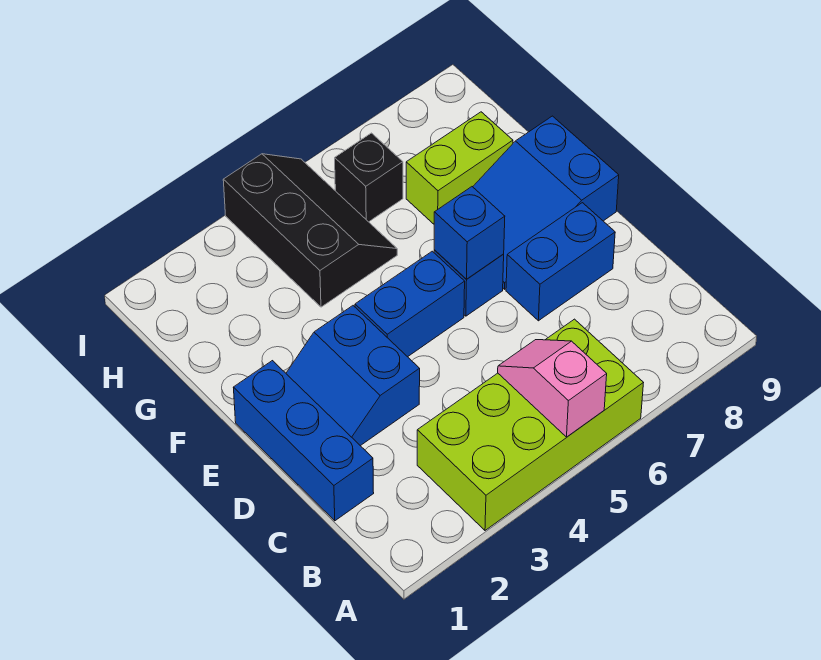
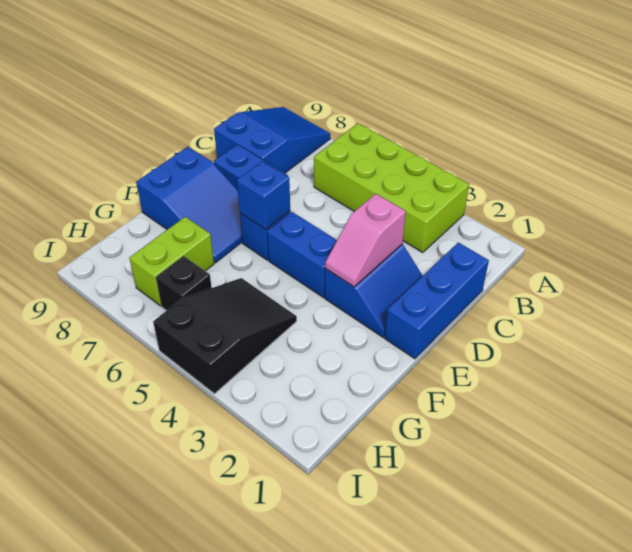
pink slope A5:B5 level 2 top A -> pink slope D3:E3 level 2 top D
none -> blue slope A8:C9 level 1 top C
black slope G4:I5 level 1 top 4 -> black slope G4:I5 level 1 top I
lime brick G7:G8 level 1 -> lime brick G7:H7 level 1

